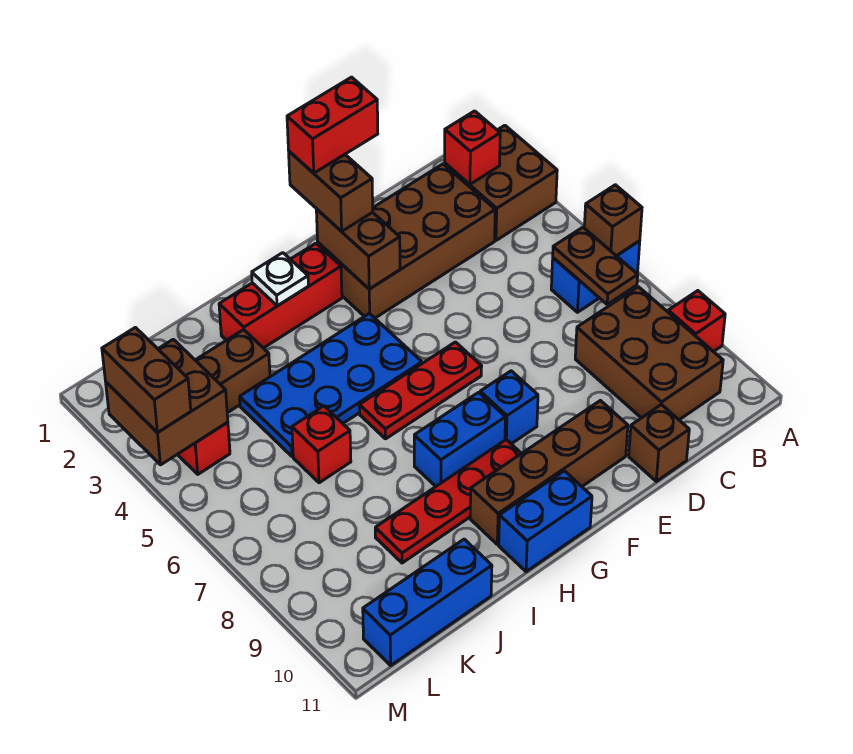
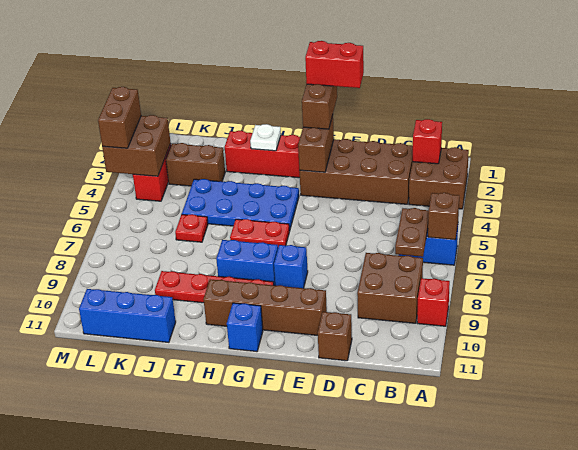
brown brick B8:C10 level 1 -> brown brick B8:C9 level 1
red plate F6:H6 level 1 -> red plate G6:H6 level 1
blue brick G11:H11 level 1 -> blue brick G11 level 1
red brick J6 level 1 -> red plate J6 level 1

